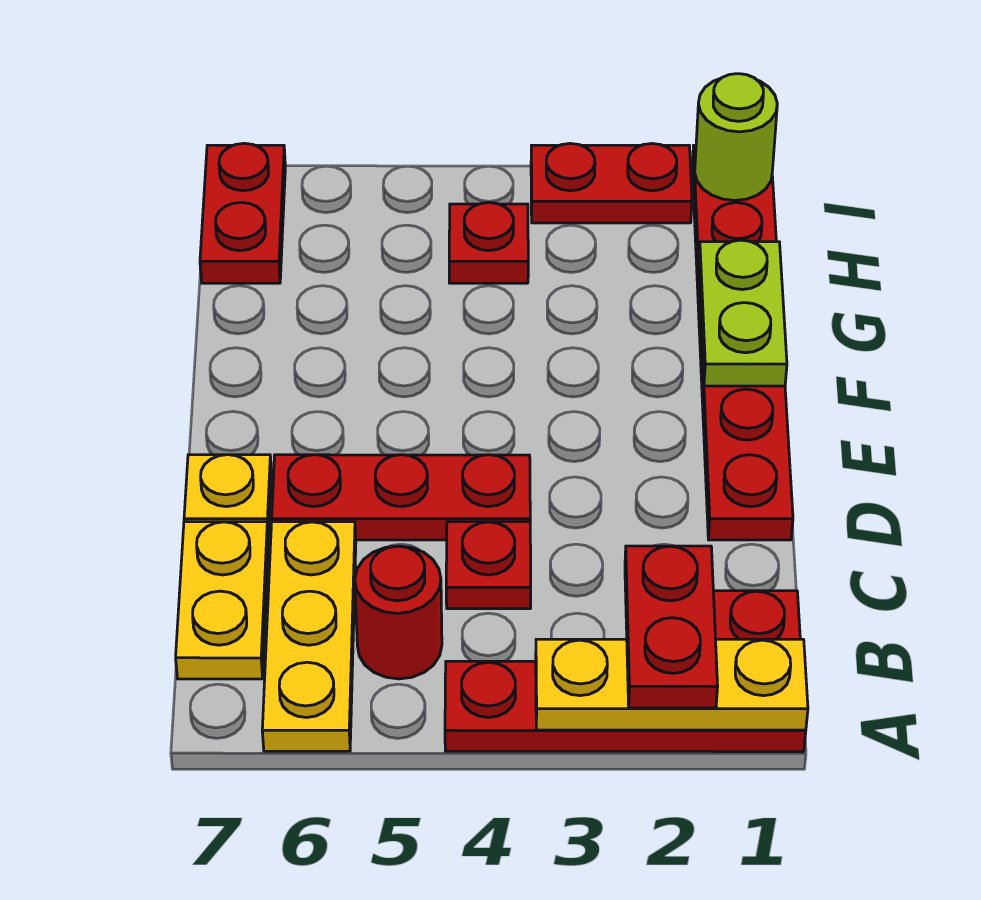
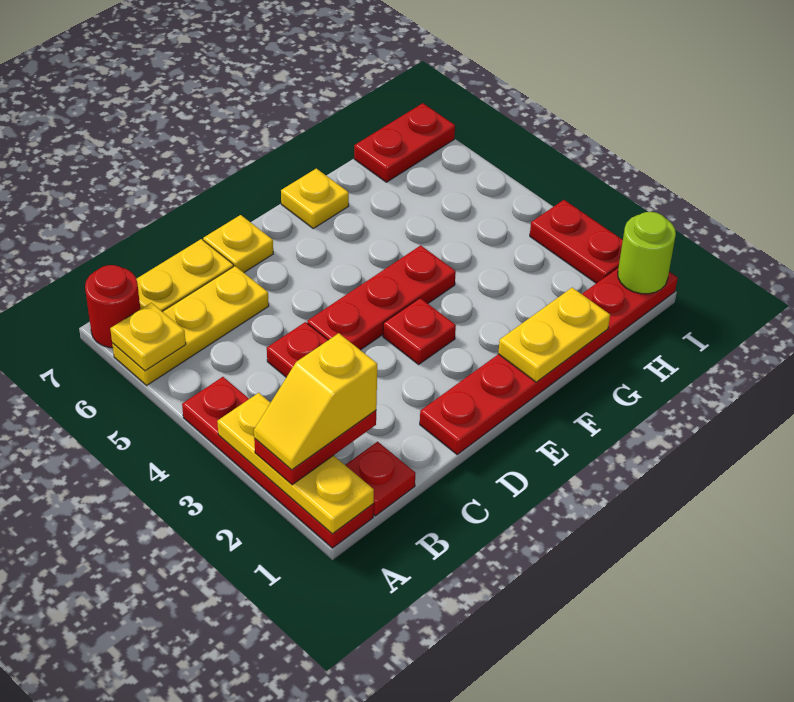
none -> yellow slope A2:B2 level 4 top B
none -> yellow plate A6 level 2
red round brick B5 level 1 -> red round brick A7 level 1
red plate D4:D6 level 1 -> red plate D4:F4 level 1
lime plate F1:G1 level 2 -> yellow plate F1:G1 level 2
none -> yellow plate F7 level 1
red plate H4 level 1 -> red plate E3 level 1

